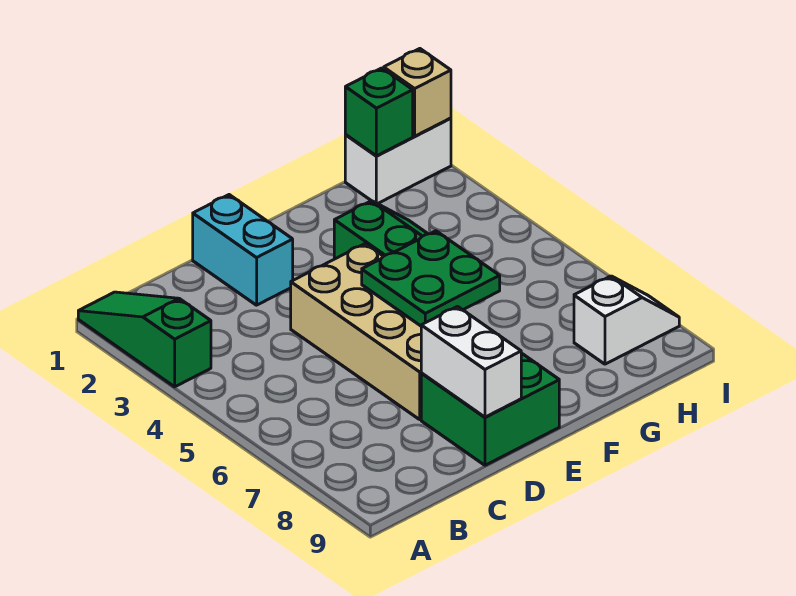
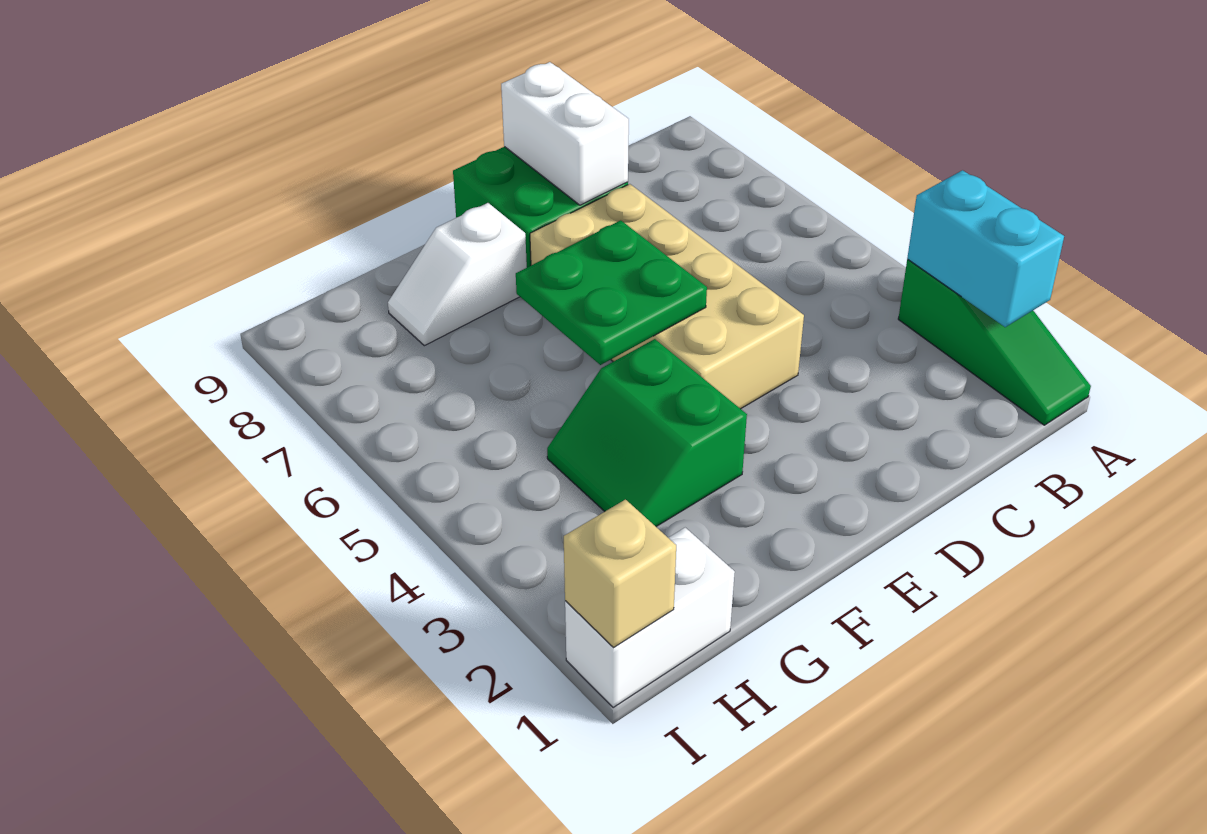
cyan brick D1:D2 level 1 -> cyan brick A2:A3 level 2
green brick H1 level 2 -> none
white slope H8:I8 level 1 top H -> white slope F8:G8 level 1 top F

